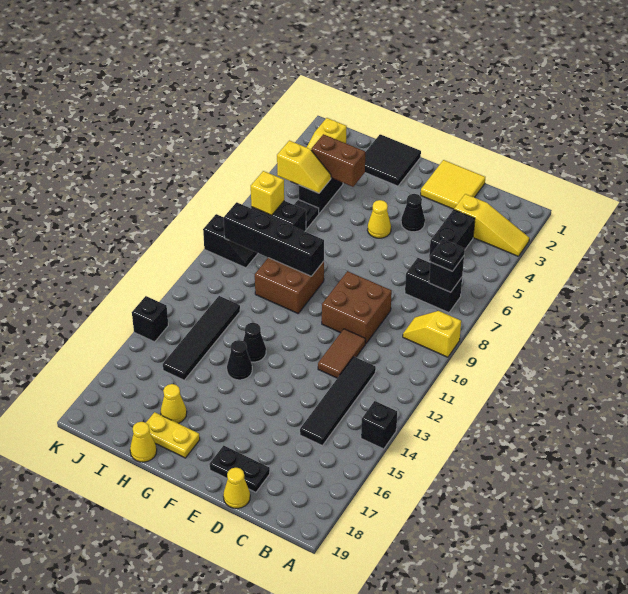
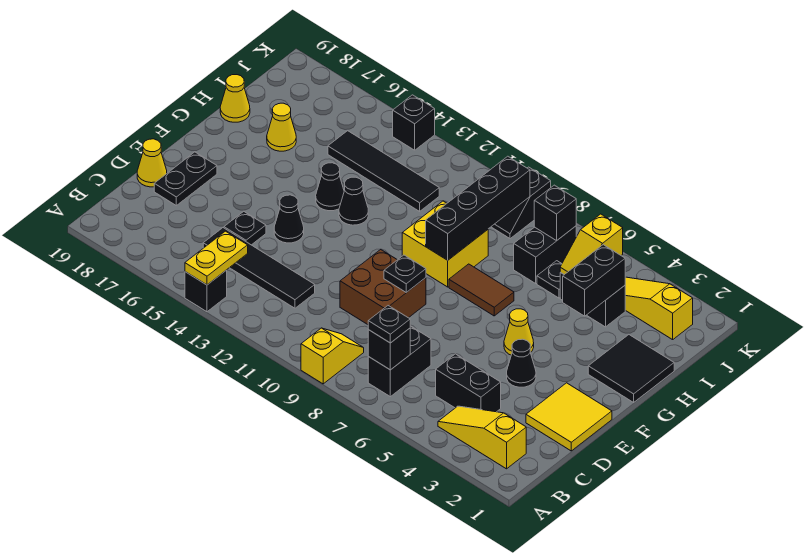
yellow slope A3:C3 level 1 top C -> yellow slope B2:B4 level 1 top 2
brown tile D11:D12 level 1 -> brown tile G7:G8 level 1
none -> black plate D15 level 1
none -> black plate E9 level 2
none -> black cone E14 level 1
brown brick G9:H10 level 1 -> yellow brick G9:H10 level 1
yellow plate G18:H18 level 1 -> yellow plate A14:B14 level 2
brown brick H4:I4 level 2 -> black brick H4:I4 level 2
yellow brick J7 level 2 -> black brick J7 level 2

